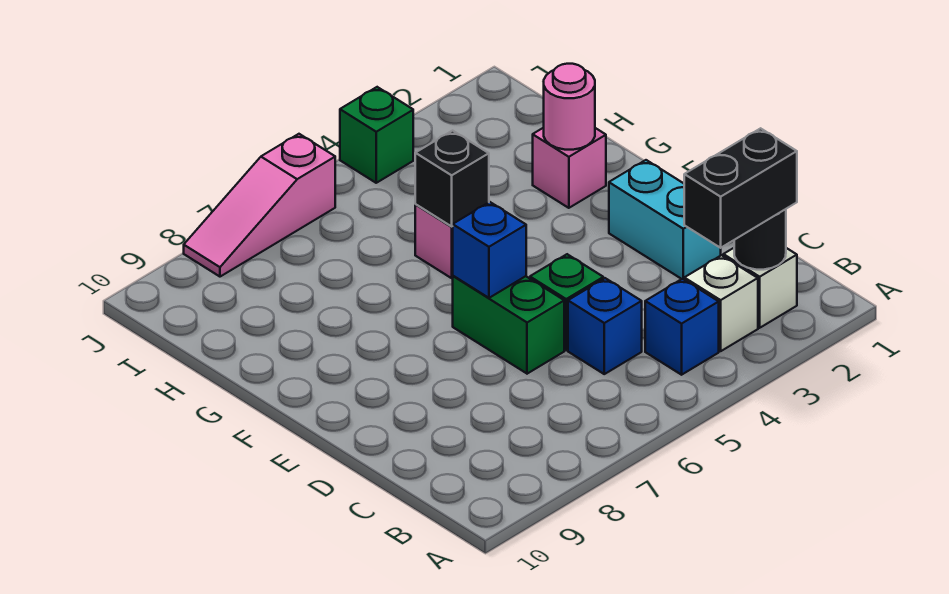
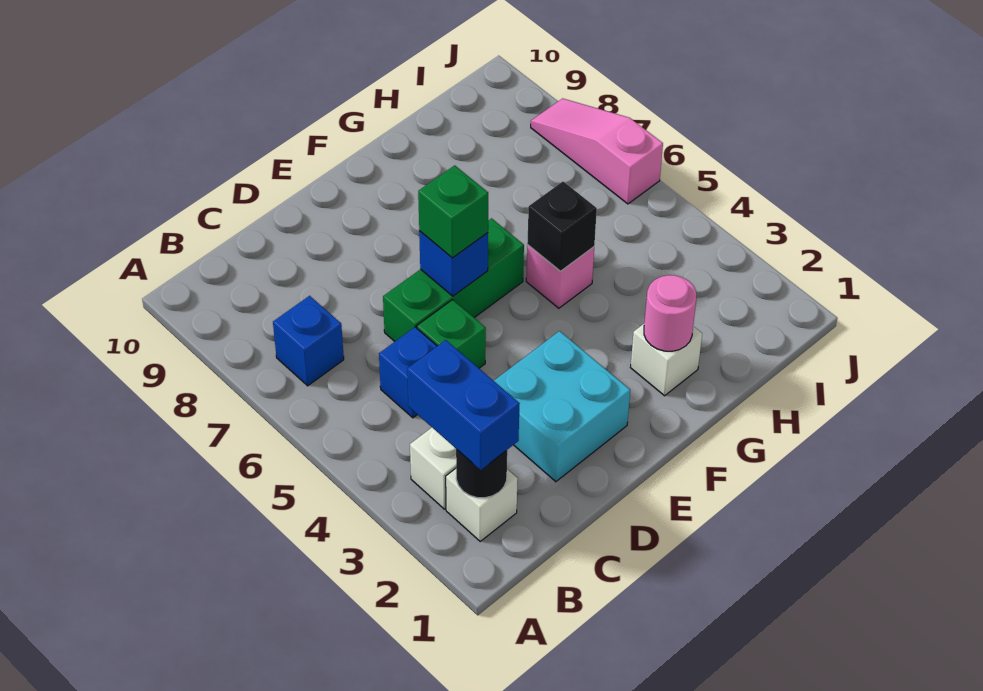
black brick B2:B3 level 3 -> blue brick B2:B3 level 3
blue brick B4 level 1 -> blue brick B7 level 1
cyan brick D2:E2 level 1 -> cyan brick D2:E3 level 1
green brick D6:E6 level 1 -> green brick D6:F6 level 1
pink brick G2 level 1 -> white brick G2 level 1
green brick J4 level 1 -> green brick E6 level 3

